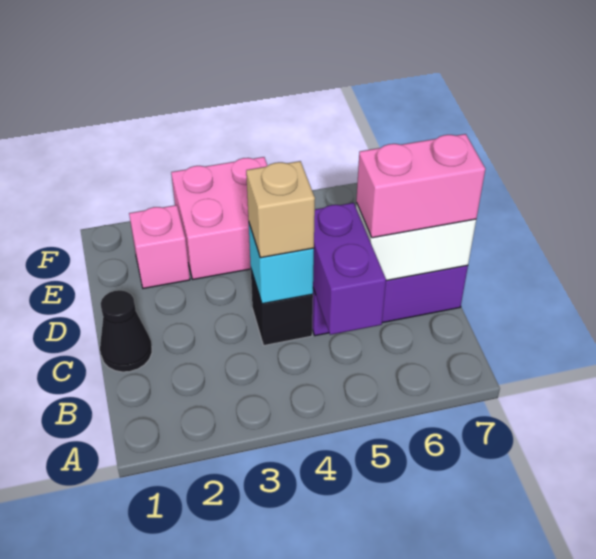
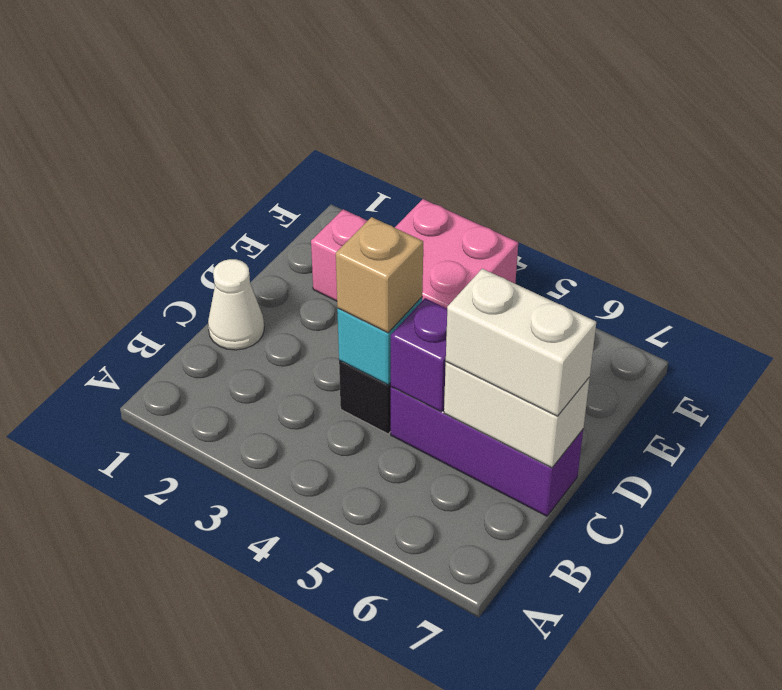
purple brick B5:C5 level 2 -> purple brick C5 level 2
black cone C1 level 1 -> white cone C1 level 1
pink brick C6:C7 level 3 -> white brick C6:C7 level 3

